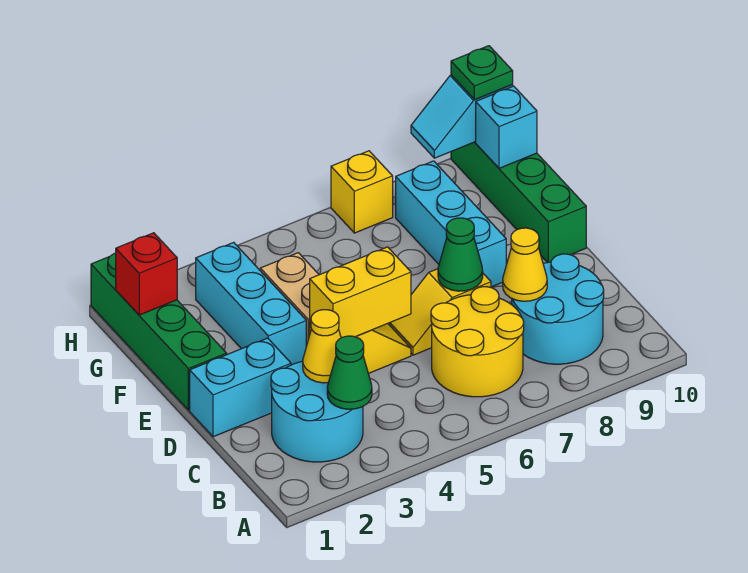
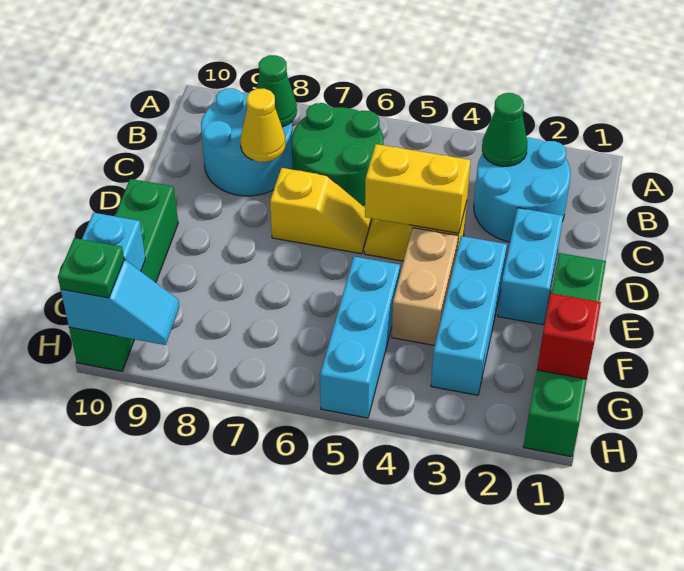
yellow round brick B6:C7 level 1 -> green round brick B6:C7 level 1
yellow cone C3 level 2 -> none
cyan brick D1:D2 level 1 -> cyan brick D2:E2 level 1
green cone D7 level 2 -> green cone B8 level 2
cyan brick E8:G8 level 1 -> cyan brick F5:H5 level 1
yellow brick H7 level 1 -> none

